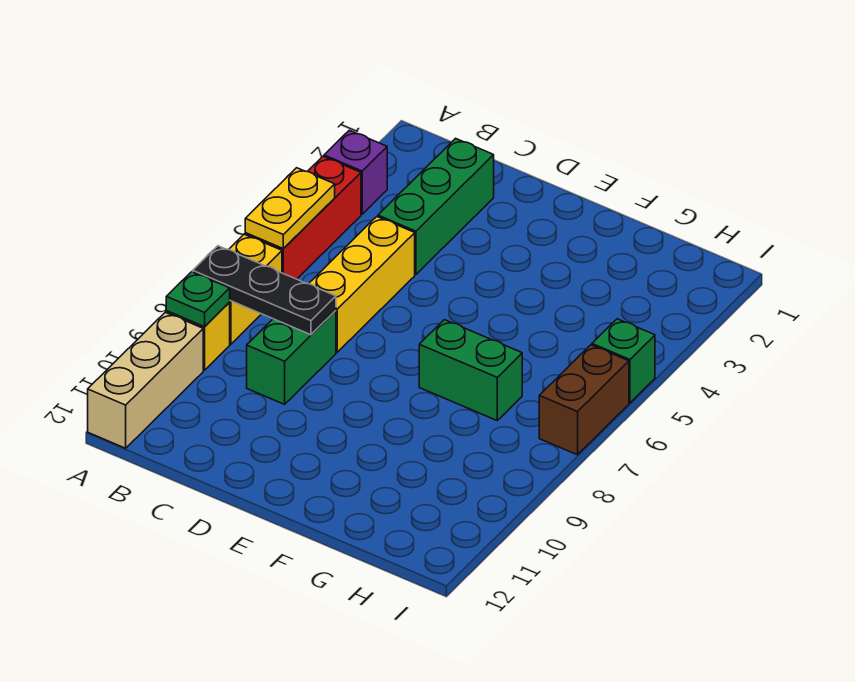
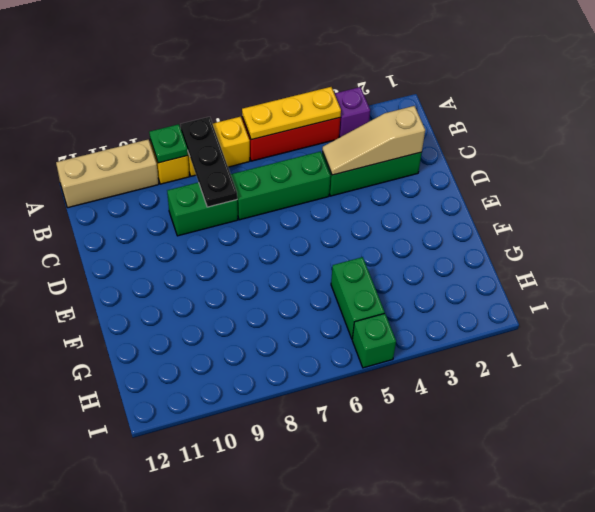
yellow plate A5:A6 level 2 -> yellow plate A4:A6 level 2
none -> tan slope C2:C4 level 2 top 2
yellow brick C5:C7 level 1 -> green brick C5:C7 level 1
green brick F7:G7 level 1 -> green brick G5:H5 level 1
brown brick I6:I7 level 1 -> none

